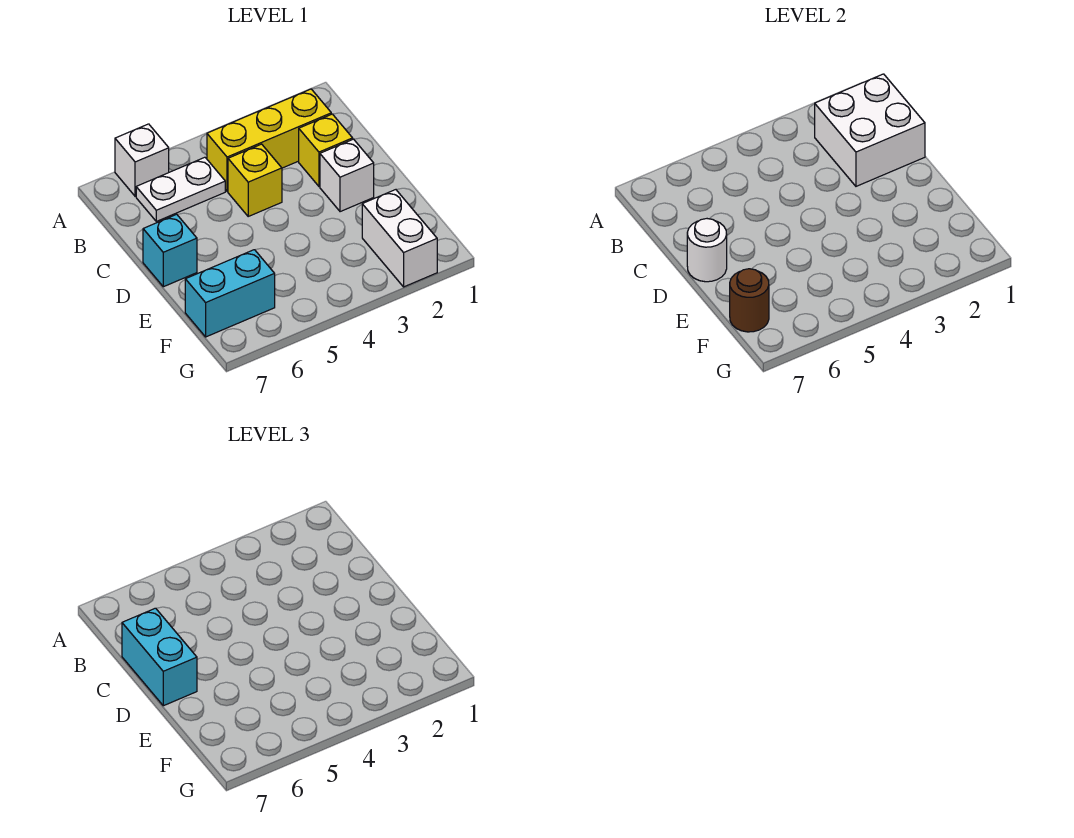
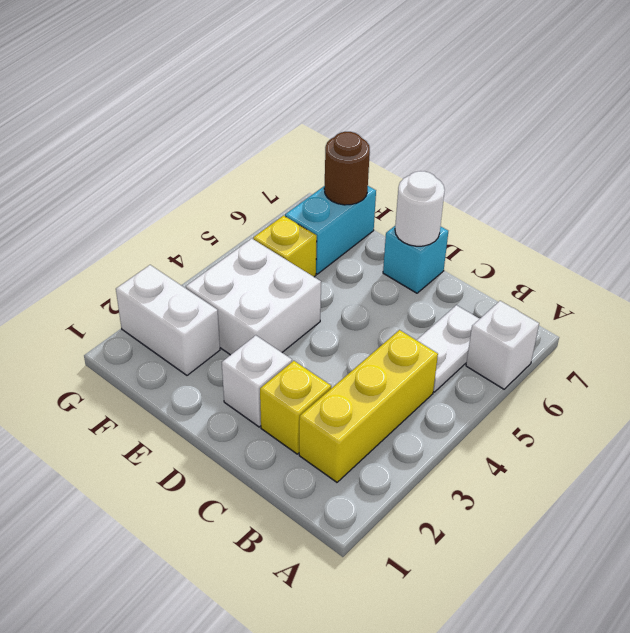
white brick B1:C2 level 2 -> white brick E3:F4 level 1
yellow brick C4 level 1 -> yellow brick F5 level 1
cyan brick C7:D7 level 3 -> none

